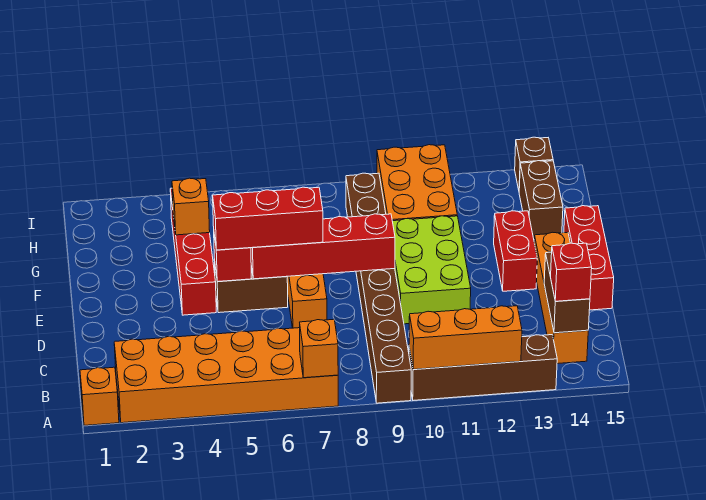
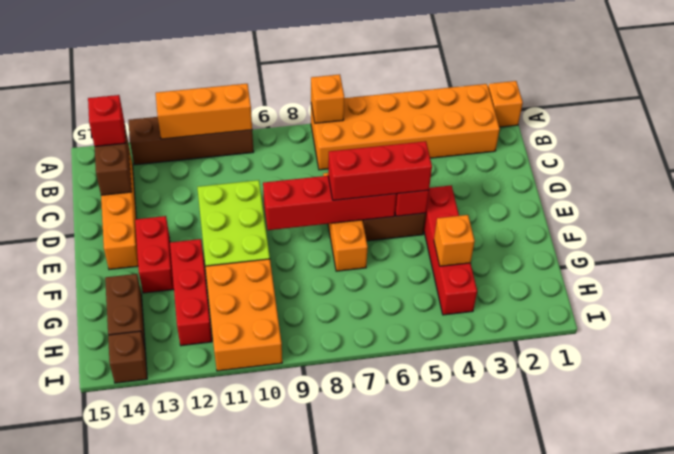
brown brick A9:H9 level 1 -> none
red brick D15:F15 level 1 -> red brick F12:H12 level 1

